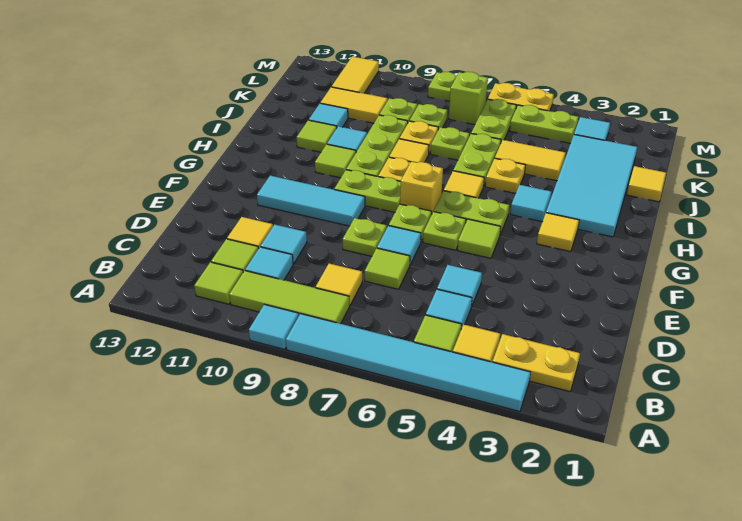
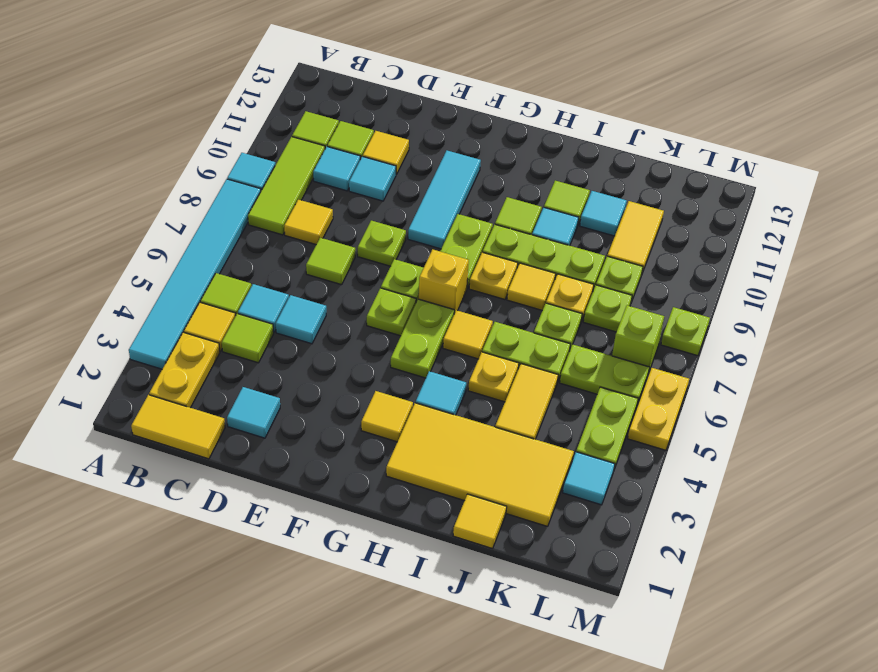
cyan tile E7 level 1 -> cyan tile D2 level 1
lime tile F5 level 1 -> lime tile C4 level 1
cyan tile H2:K3 level 1 -> yellow tile H2:K3 level 1
yellow tile L11:M11 level 1 -> yellow tile B1:C1 level 1

